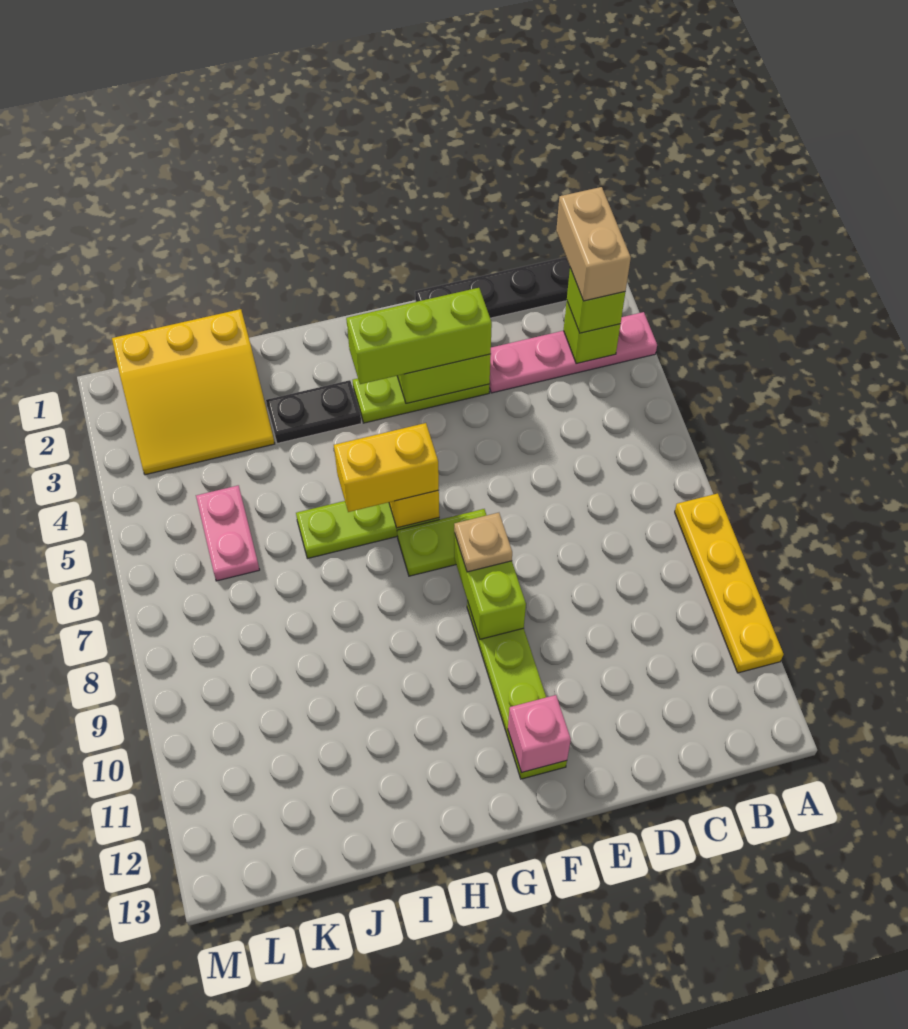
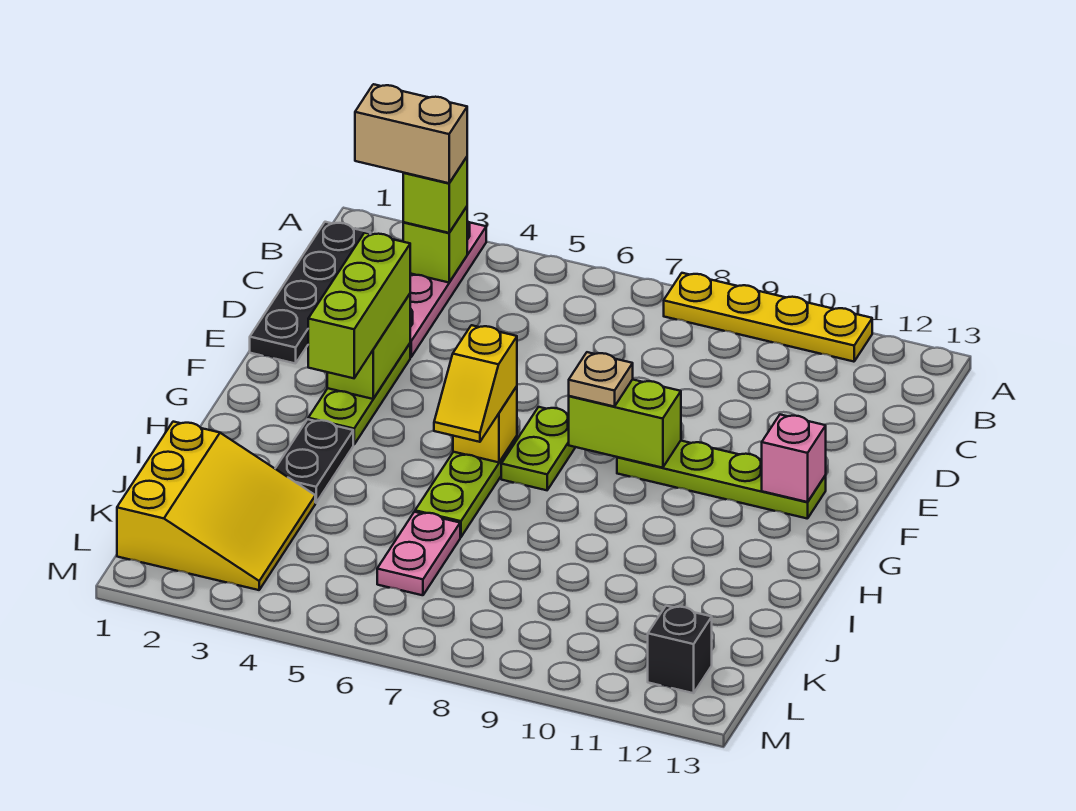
yellow brick G6:H6 level 3 -> yellow slope G6:H6 level 3 top G
pink plate K5:K6 level 1 -> pink plate J6:K6 level 1
none -> black brick L12 level 1

